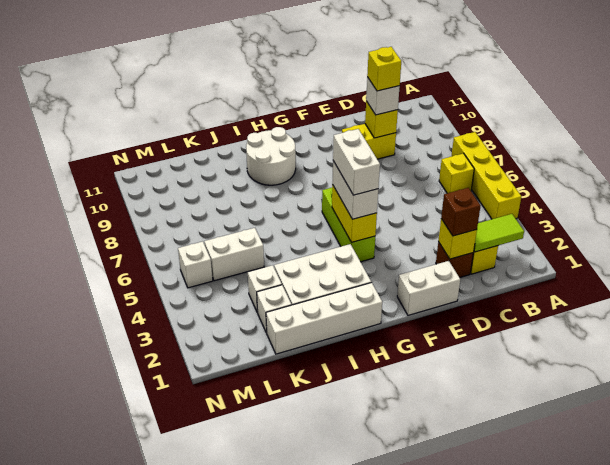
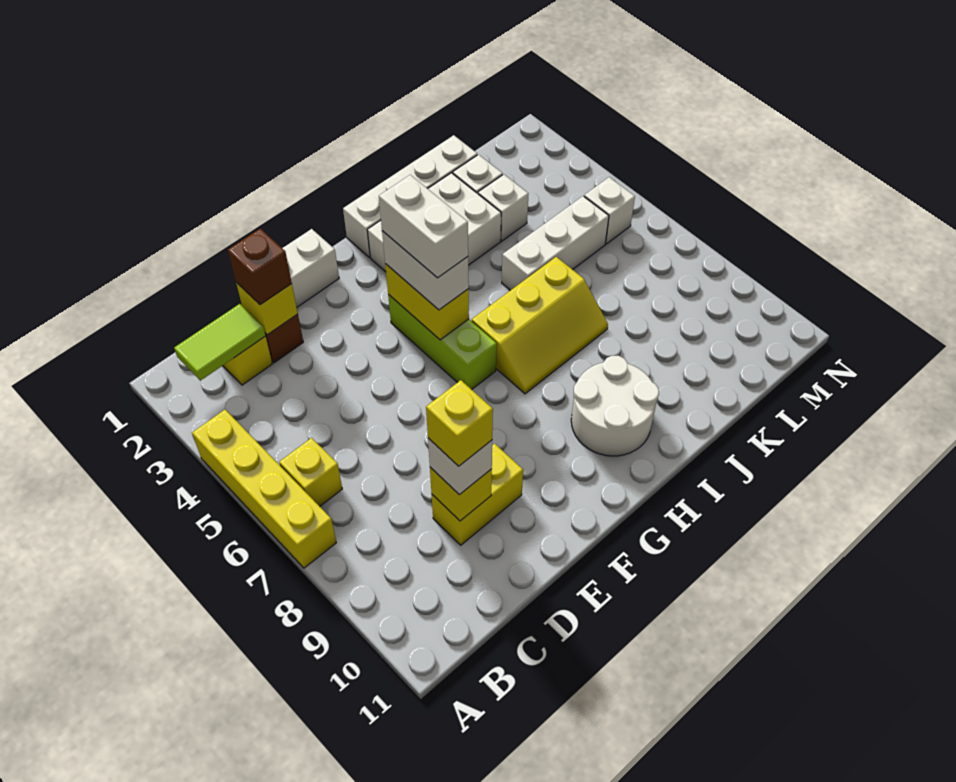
none -> yellow slope H6:J7 level 1 top 6
white brick K5:L5 level 1 -> white brick J5:L5 level 1

